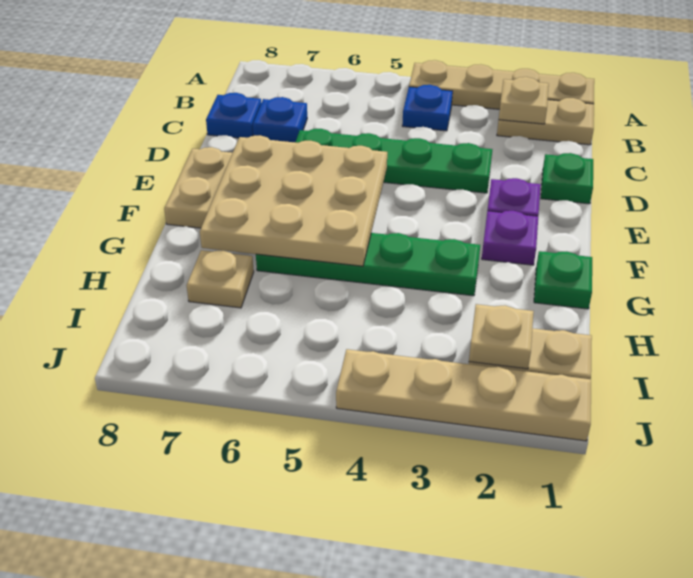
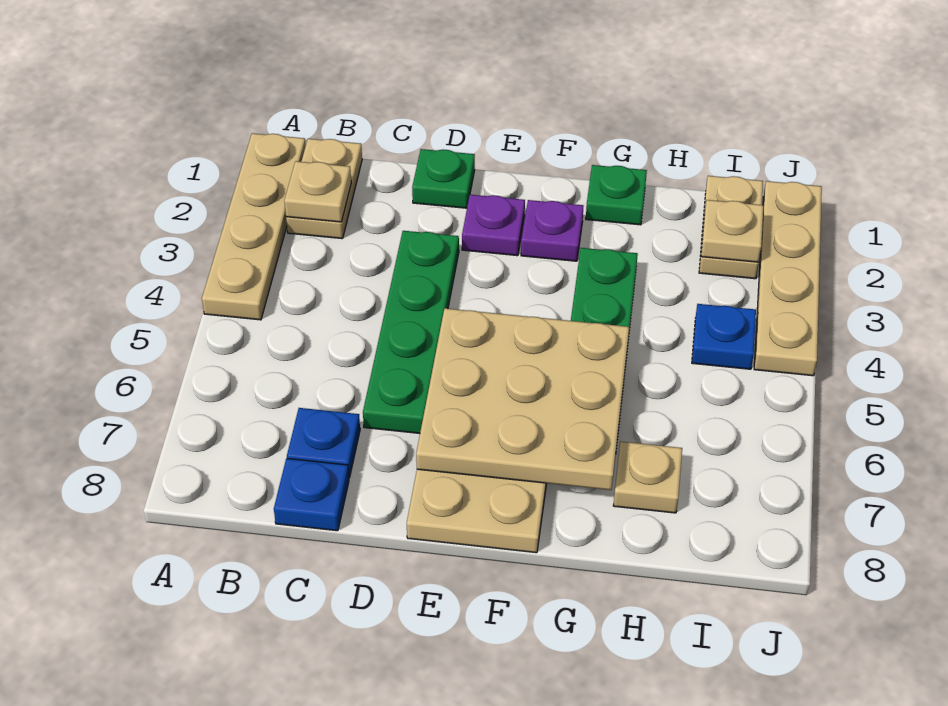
blue plate B4 level 1 -> blue plate I4 level 1

